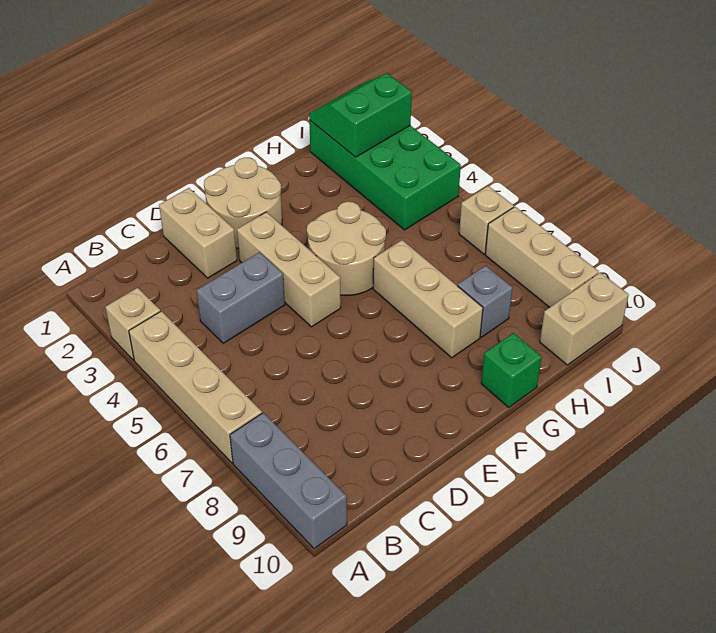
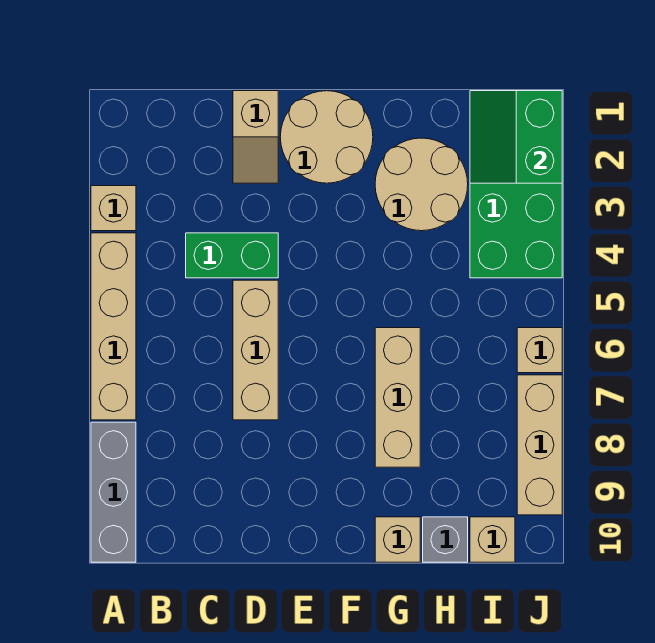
grey brick C4:D4 level 1 -> green brick C4:D4 level 1
tan brick D1:D2 level 1 -> tan slope D1:D2 level 1 top 1
tan brick E3:E5 level 1 -> tan brick D5:D7 level 1
tan round brick F4:G5 level 1 -> tan round brick G2:H3 level 1
green brick G10 level 1 -> tan brick G10 level 1
grey brick H8 level 1 -> grey brick H10 level 1
green slope I1:J2 level 2 top 2 -> green slope I1:J2 level 2 top J
tan brick I10:J10 level 1 -> tan brick I10 level 1

